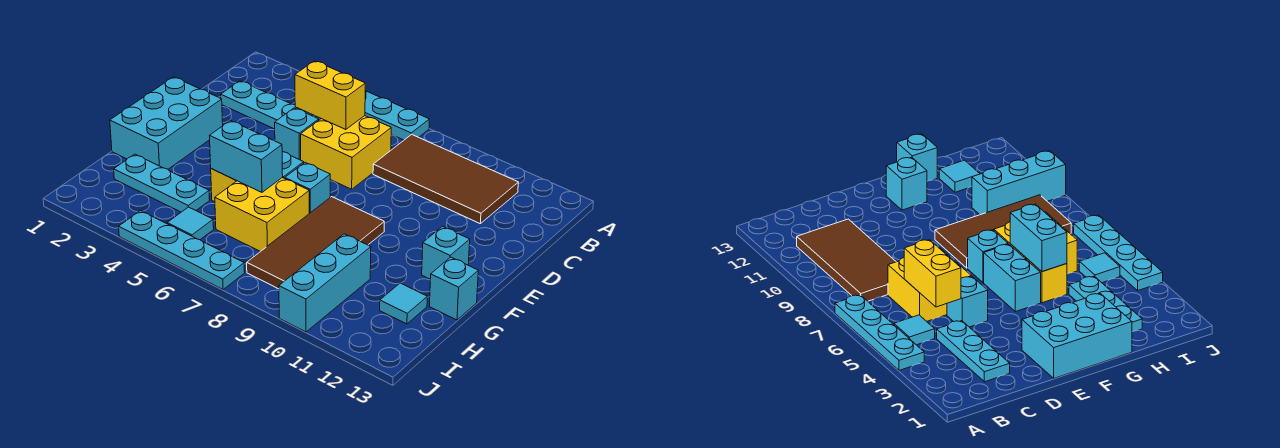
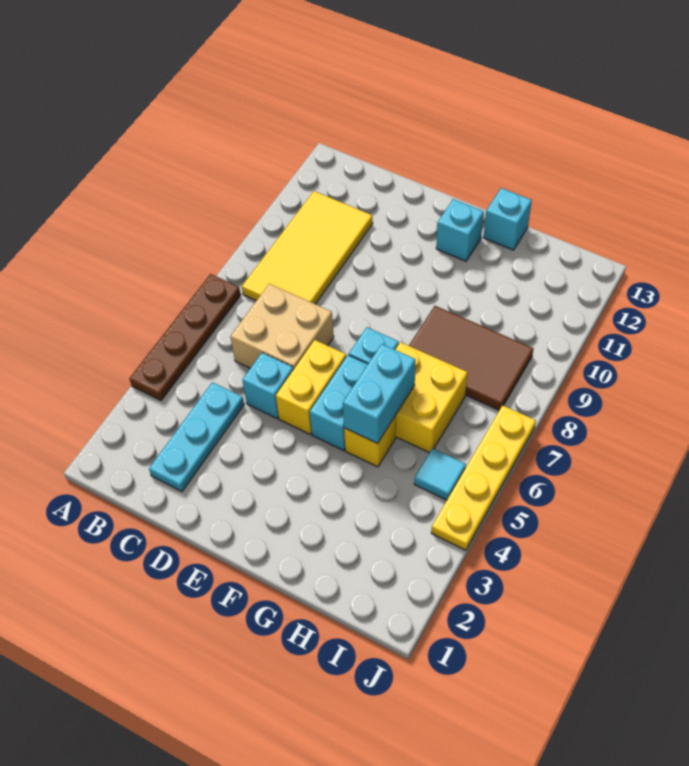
cyan plate A4:A7 level 1 -> brown plate A4:A7 level 1
cyan tile B5 level 1 -> none
brown tile B8:C11 level 1 -> yellow tile B8:C11 level 1
yellow brick C5:C6 level 2 -> yellow brick E5:E6 level 1
yellow brick C6:D7 level 1 -> tan brick C6:D7 level 1
cyan brick E1:G2 level 1 -> none
brown tile F8:I9 level 1 -> brown tile G8:I9 level 1
cyan plate H2:H4 level 1 -> none
cyan brick H10:J10 level 1 -> none
cyan tile H12 level 1 -> none
cyan plate J4:J7 level 1 -> yellow plate J4:J7 level 1

